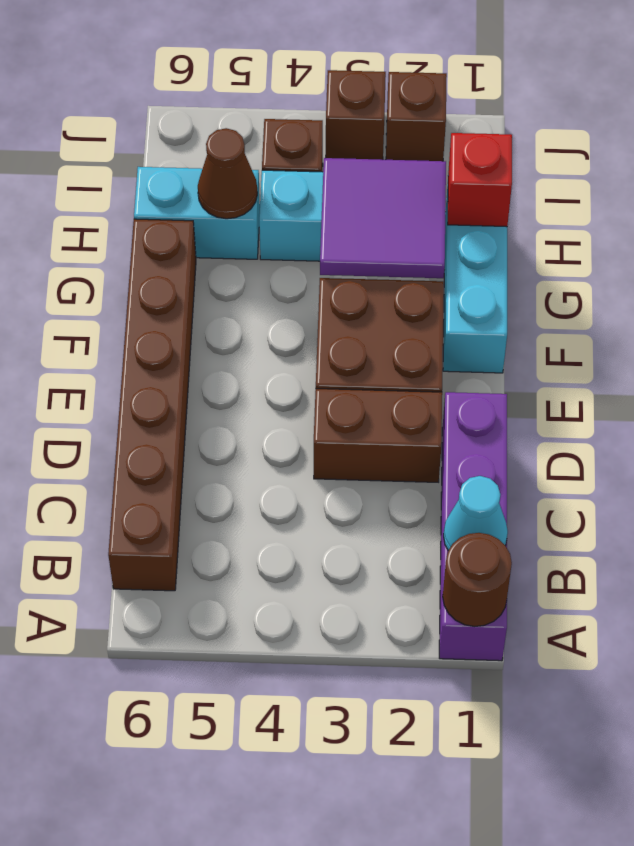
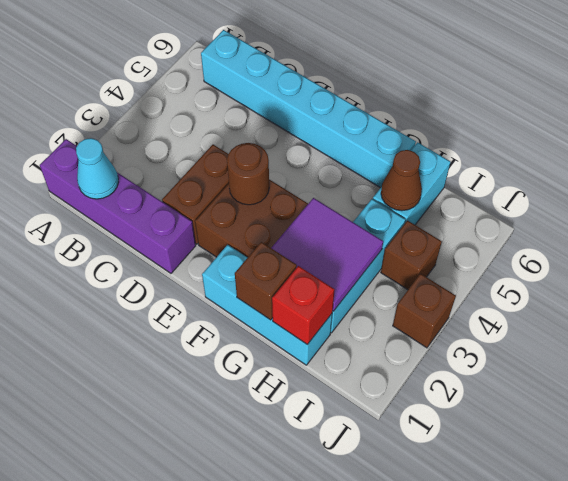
brown round brick A1 level 2 -> brown round brick E3 level 2
brown brick B6:G6 level 1 -> cyan brick B6:G6 level 1
brown brick J2 level 1 -> brown brick G1 level 2

